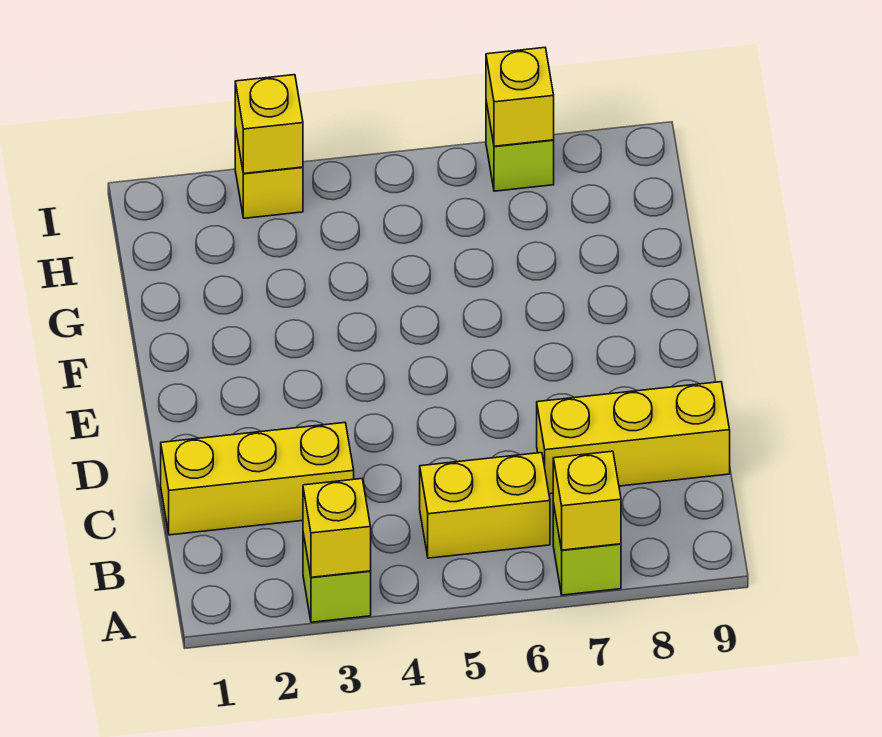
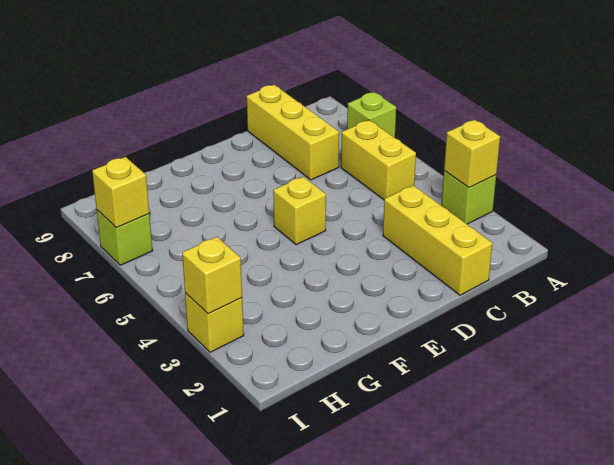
yellow brick A7 level 2 -> yellow brick E5 level 1

